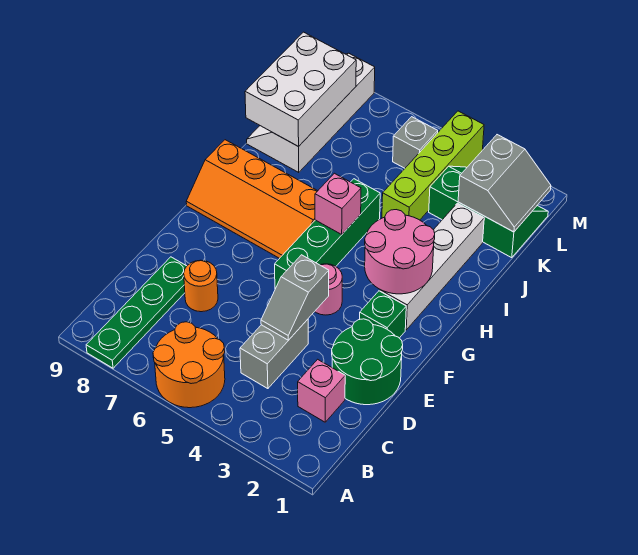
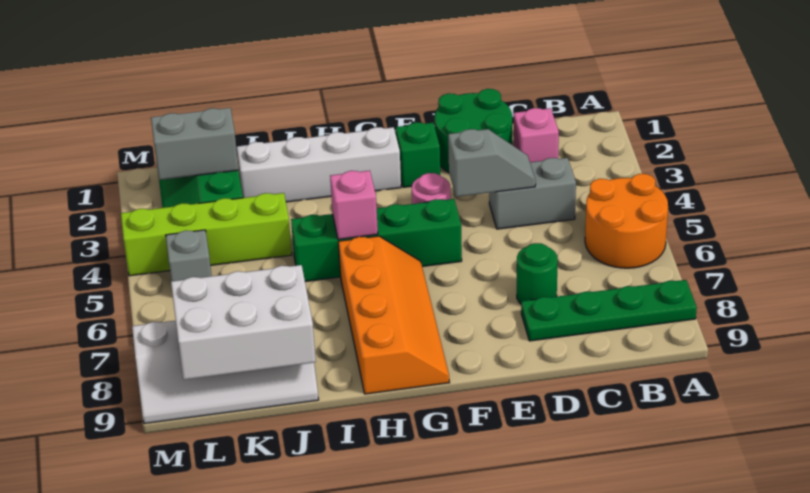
orange round brick D7 level 1 -> green round brick D7 level 1
pink round brick G2:H3 level 2 -> none

